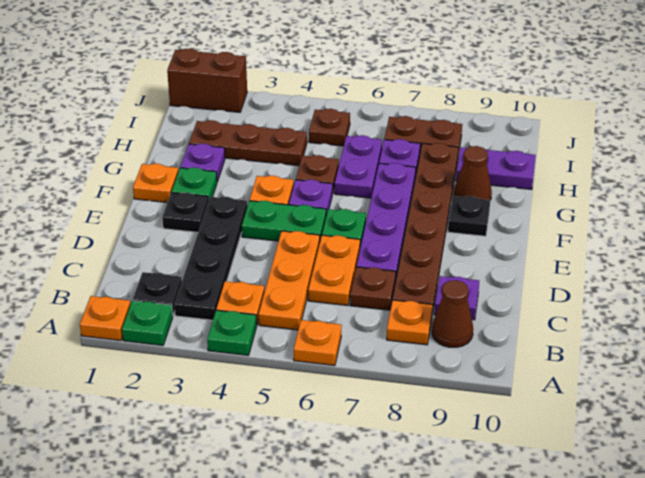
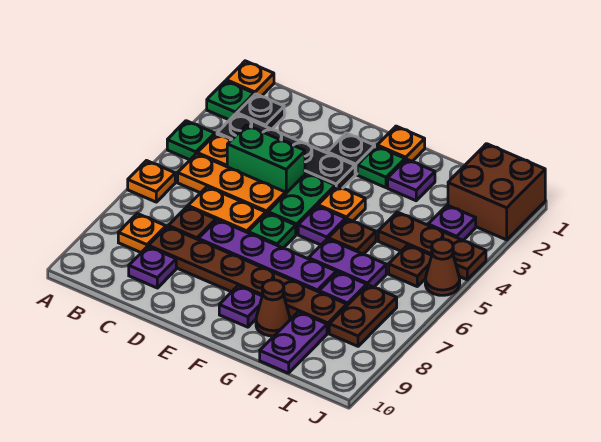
brown cone B9 level 1 -> brown cone J5 level 1
none -> green brick C4:D4 level 1
black plate F9 level 1 -> purple plate F9 level 1
brown plate H2:H4 level 1 -> brown plate H4:J4 level 1
none -> purple plate I3 level 1
brown brick J1:J2 level 1 -> brown brick I1:J2 level 1

